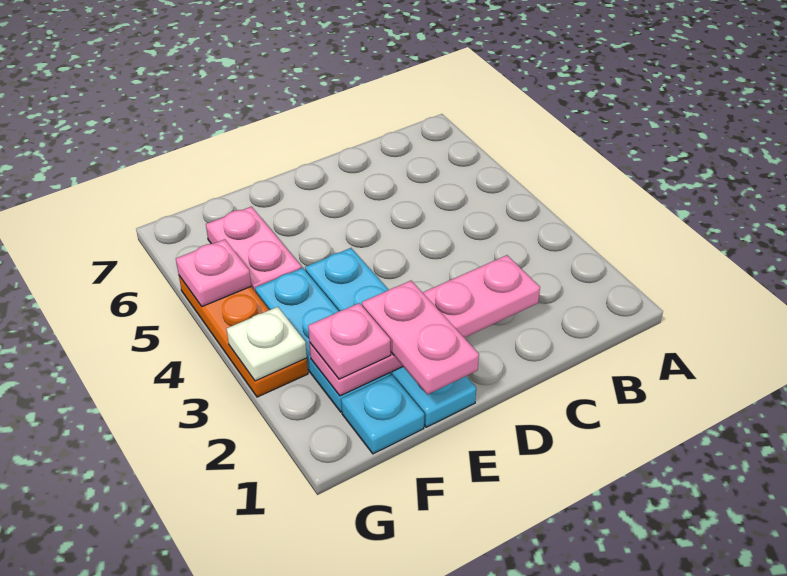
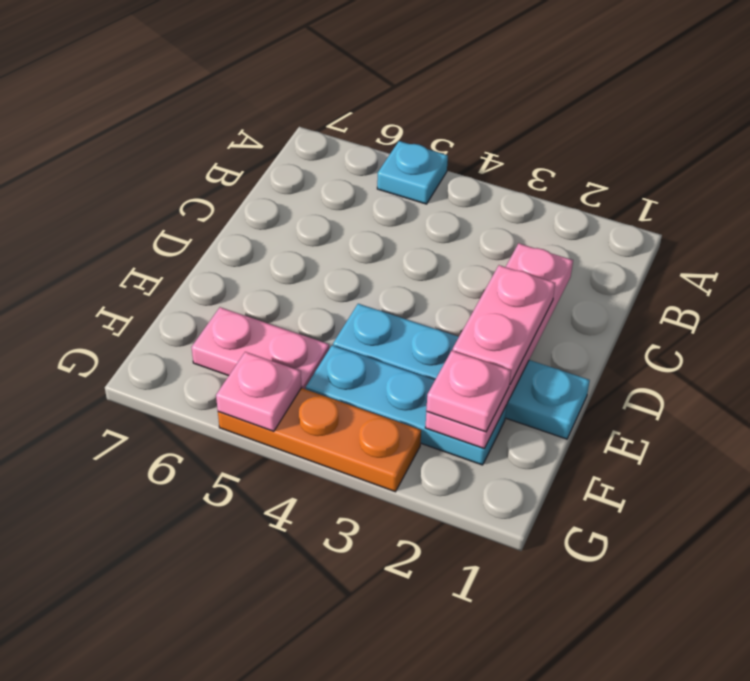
pink plate E1:E2 level 3 -> pink plate D2:E2 level 3
cyan plate F1 level 1 -> cyan plate A5 level 1
white plate G3 level 2 -> none

